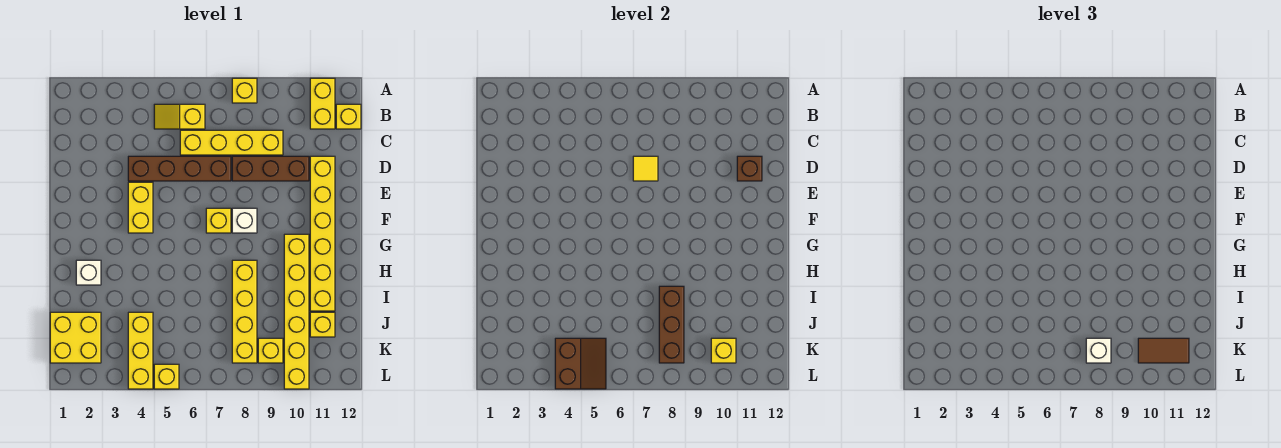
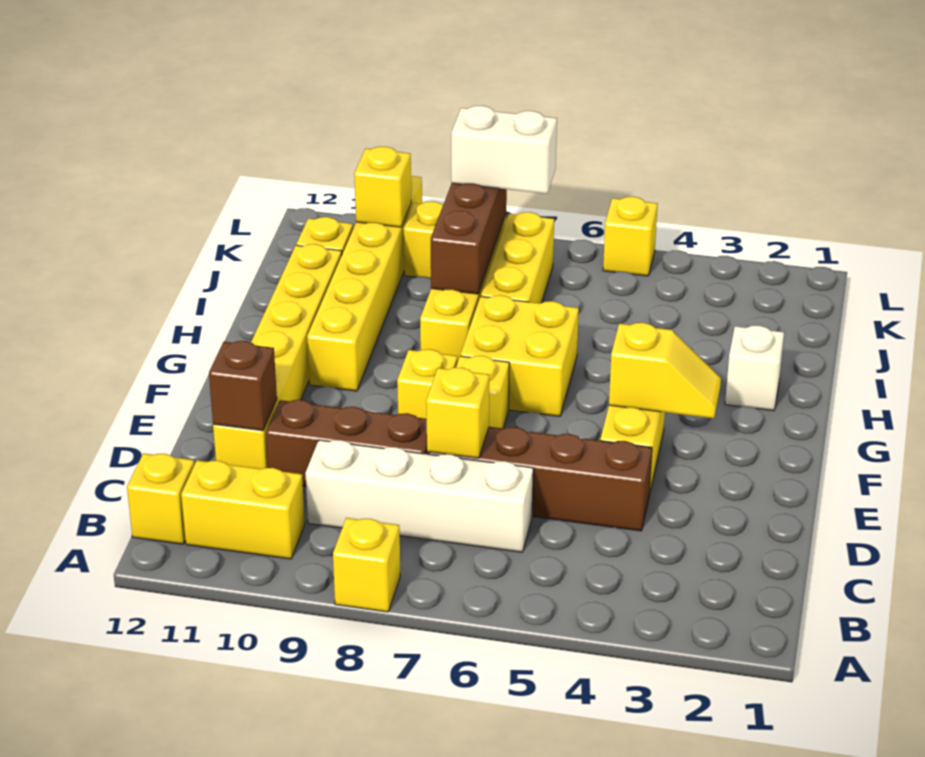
yellow brick A11:B11 level 1 -> yellow brick B10:B11 level 1
yellow slope B5:B6 level 1 top 6 -> yellow slope F3:F4 level 2 top 4
yellow brick C6:C9 level 1 -> white brick C6:C9 level 1
yellow tile D7 level 2 -> yellow brick D7 level 2
white brick F8 level 1 -> yellow brick F8 level 1
yellow brick J1:K2 level 1 -> yellow brick G6:H7 level 1
yellow brick J4:L4 level 1 -> yellow brick I7:K7 level 1
brown slope K4:L5 level 2 top 4 -> none
white brick K8 level 3 -> white brick K7:K8 level 3
brown tile K10:K11 level 3 -> none

